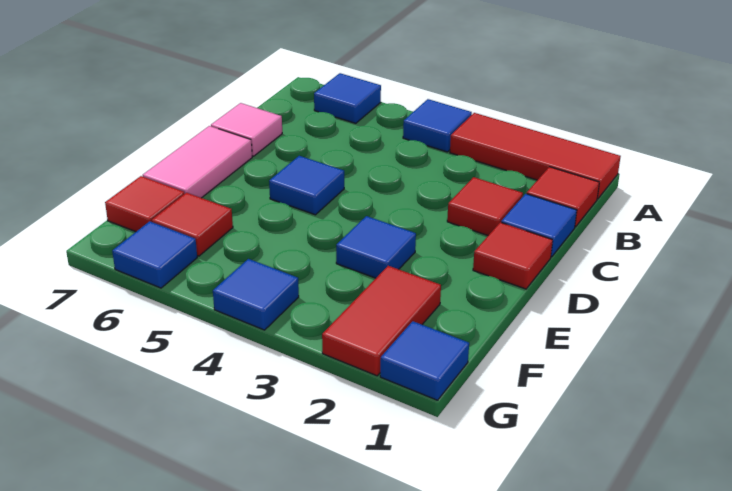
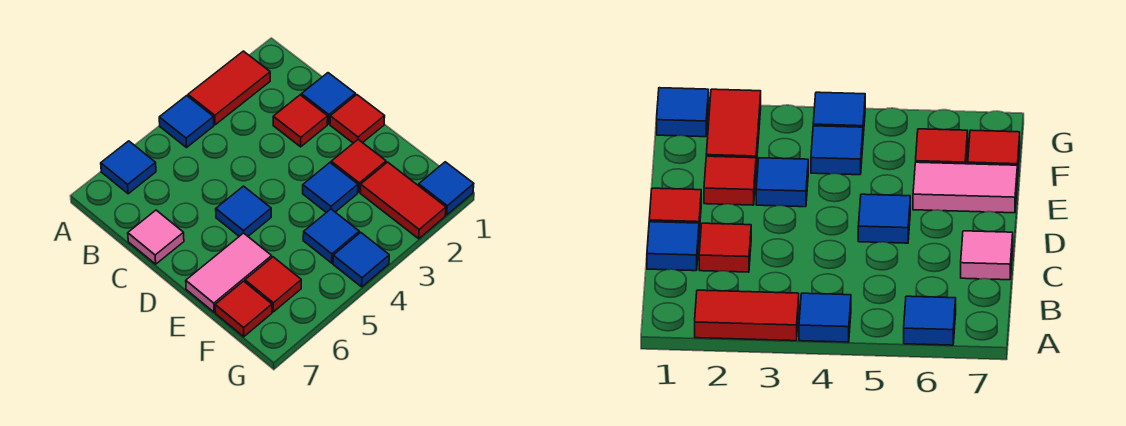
red tile A1:A3 level 1 -> red tile A2:A3 level 1
red tile B1 level 1 -> red tile E2 level 1
pink tile D7:E7 level 1 -> pink tile E6:E7 level 1
blue tile G6 level 1 -> blue tile F4 level 1

